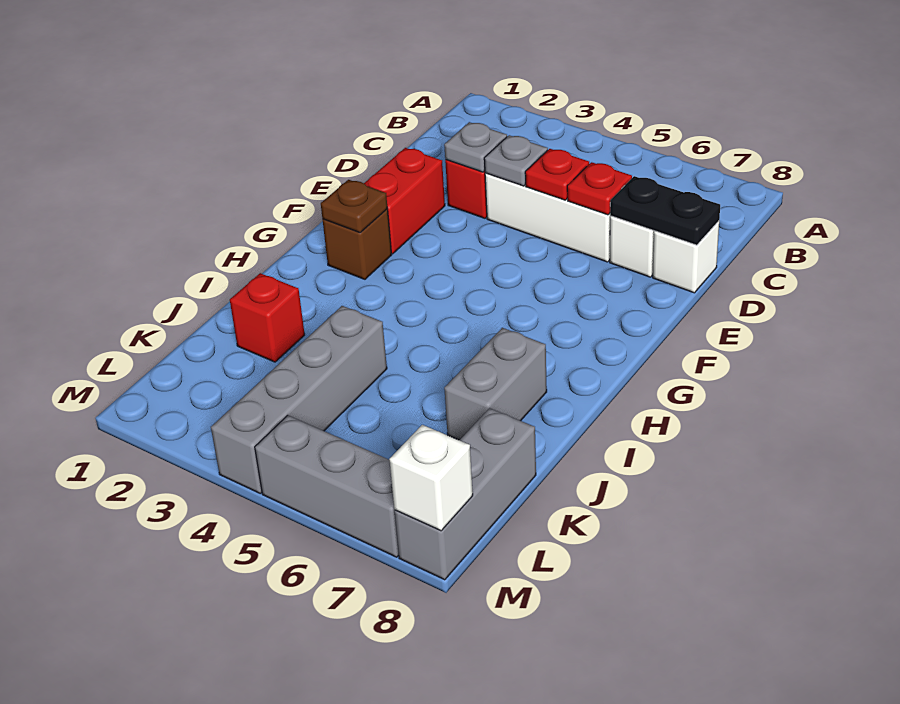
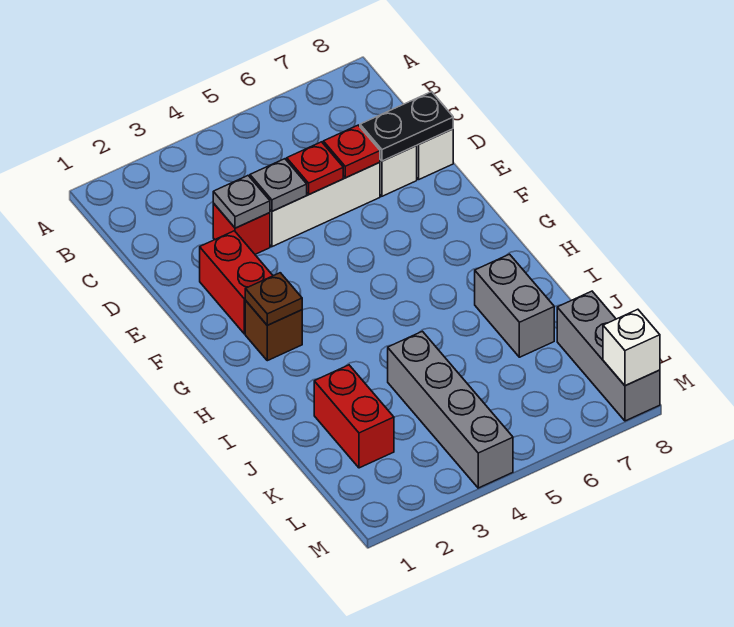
red brick J2 level 1 -> red brick J2:K2 level 1
grey brick M5:M7 level 1 -> none

